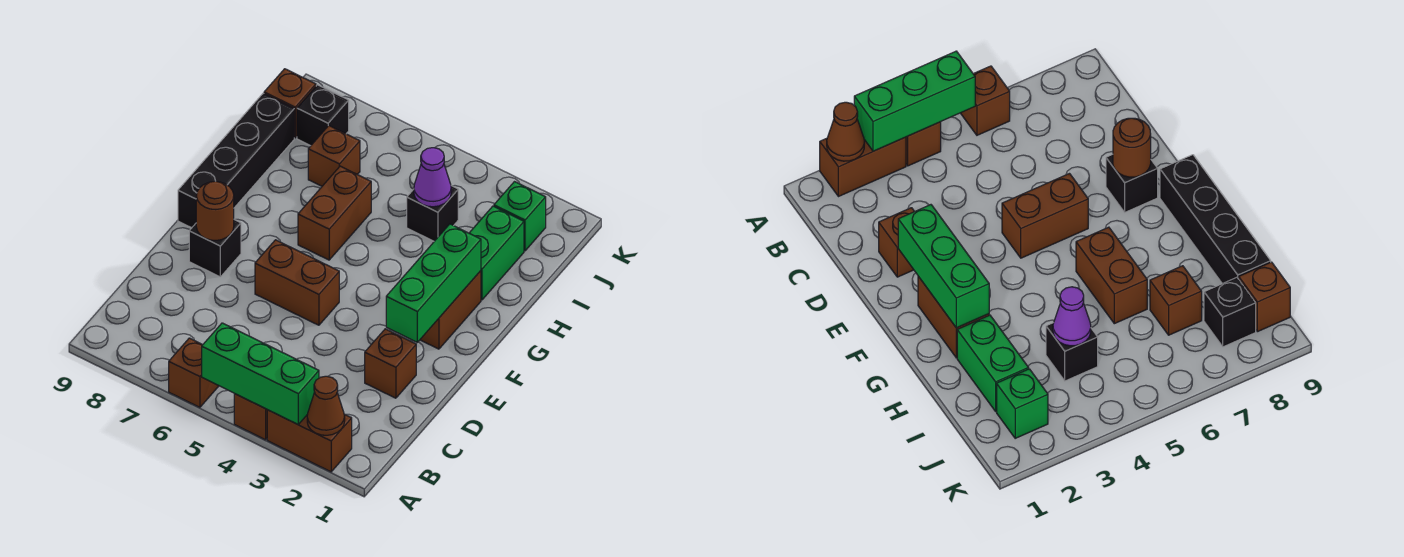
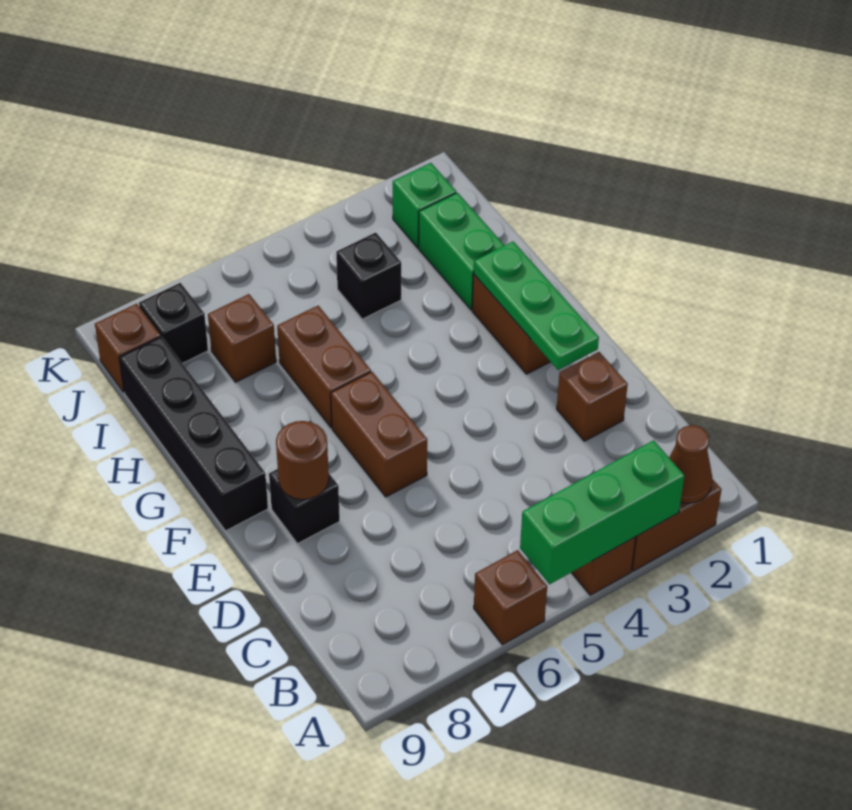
green brick E2:G2 level 2 -> green plate E2:G2 level 2
brown brick E5:E6 level 1 -> brown brick E6:F6 level 1
purple cone I4 level 2 -> none

